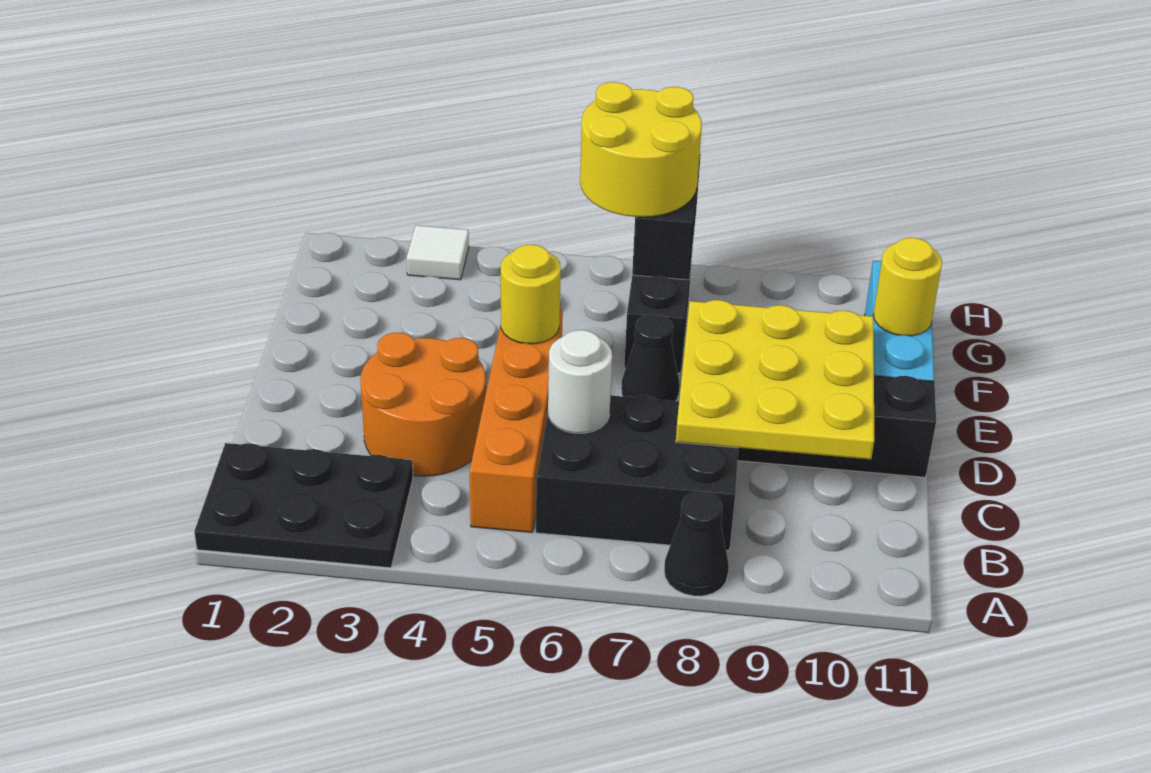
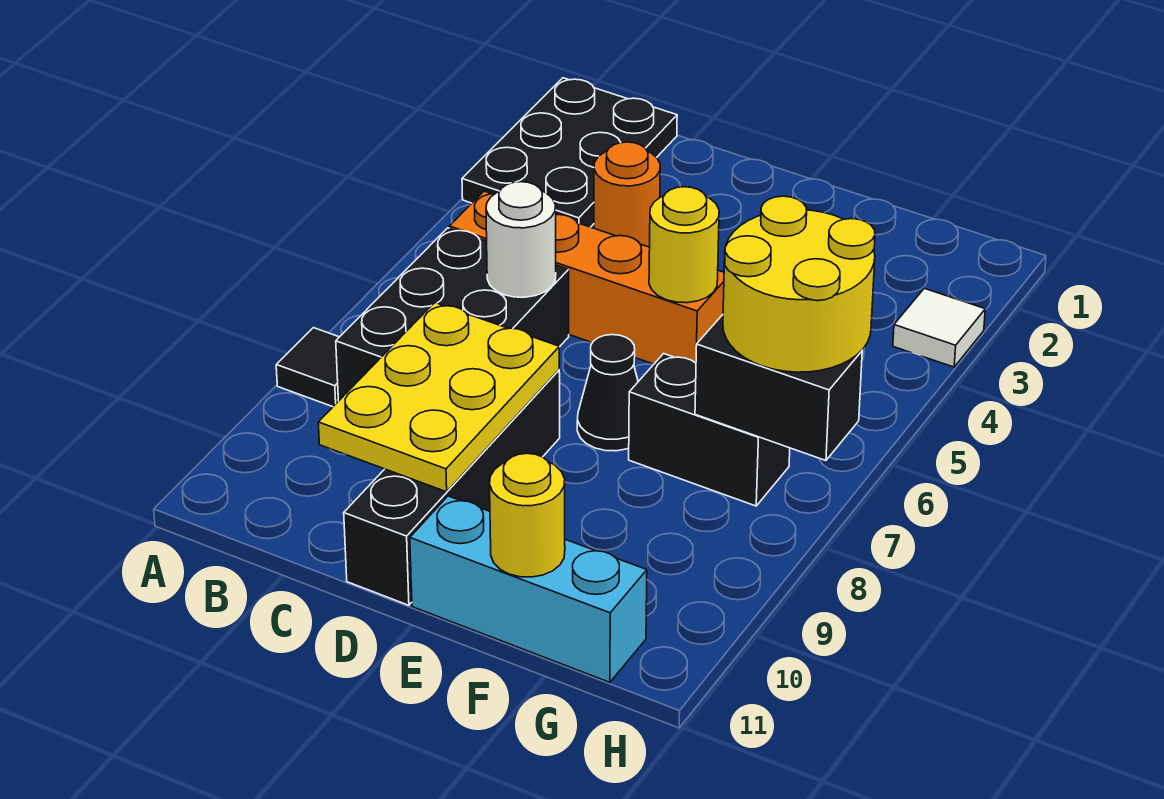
black cone A8 level 1 -> black tile A8 level 1
orange round brick C3:D4 level 1 -> orange round brick C3 level 1
yellow plate C8:E10 level 2 -> yellow plate C8:D10 level 2

